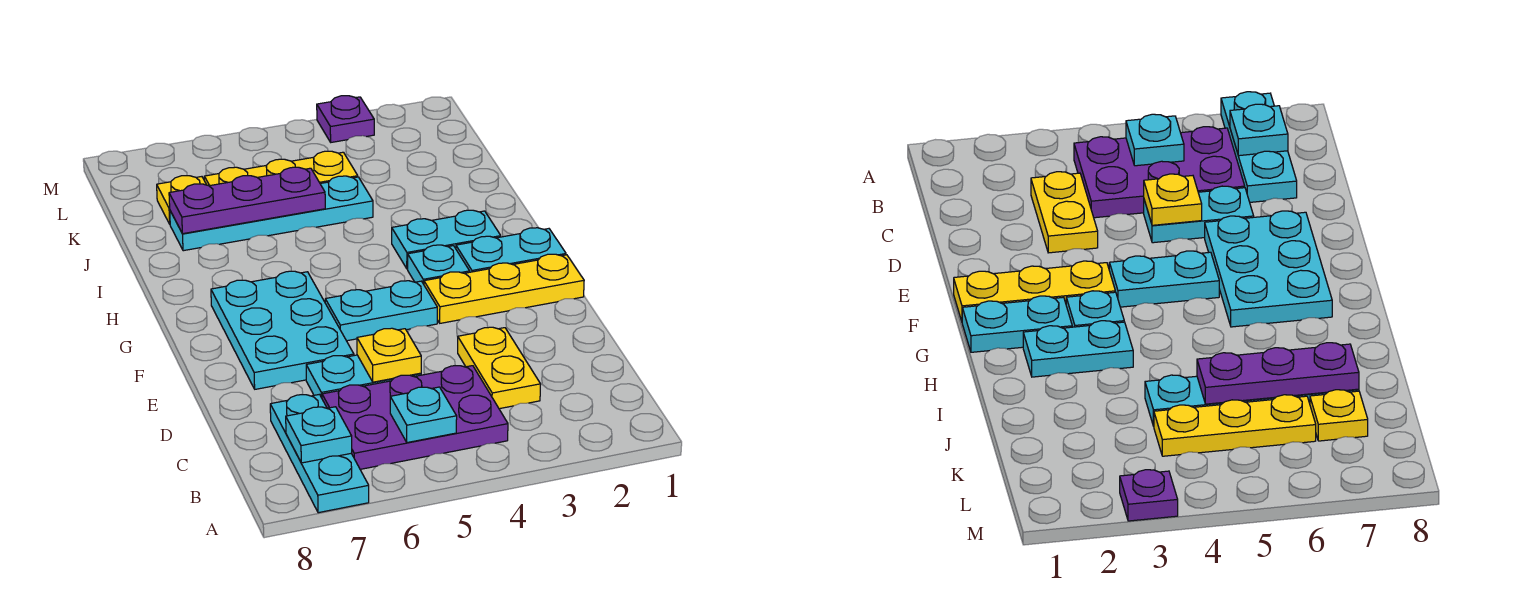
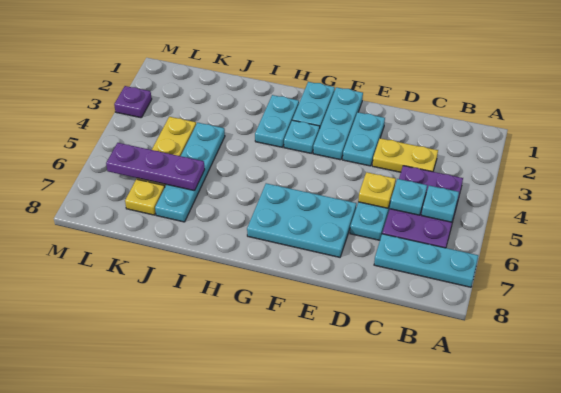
cyan plate B7 level 2 -> cyan plate C5 level 2
yellow plate F1:F3 level 1 -> cyan plate F1:F3 level 1
cyan plate F4:F5 level 1 -> cyan plate E2:E3 level 1
purple plate J5:J7 level 2 -> purple plate J6:L6 level 2

